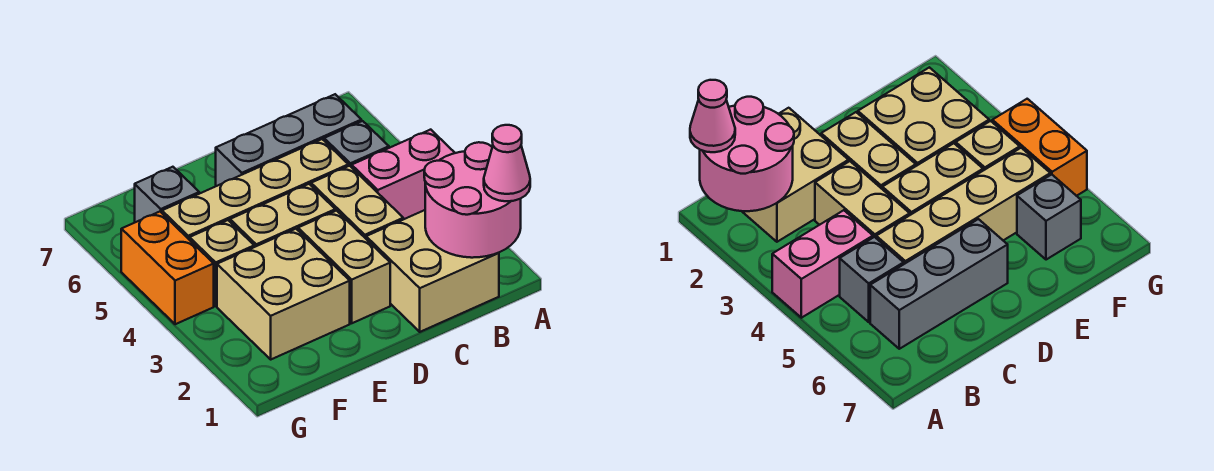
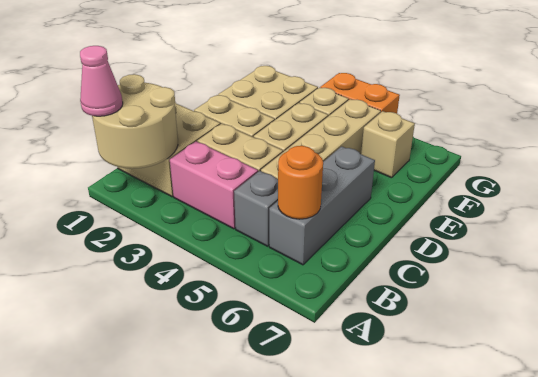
pink round brick A1:B2 level 2 -> tan round brick A1:B2 level 2
pink brick A4:B4 level 1 -> pink brick B3:B4 level 1
none -> orange round brick B6 level 2
grey brick F6 level 1 -> tan brick F6 level 1

